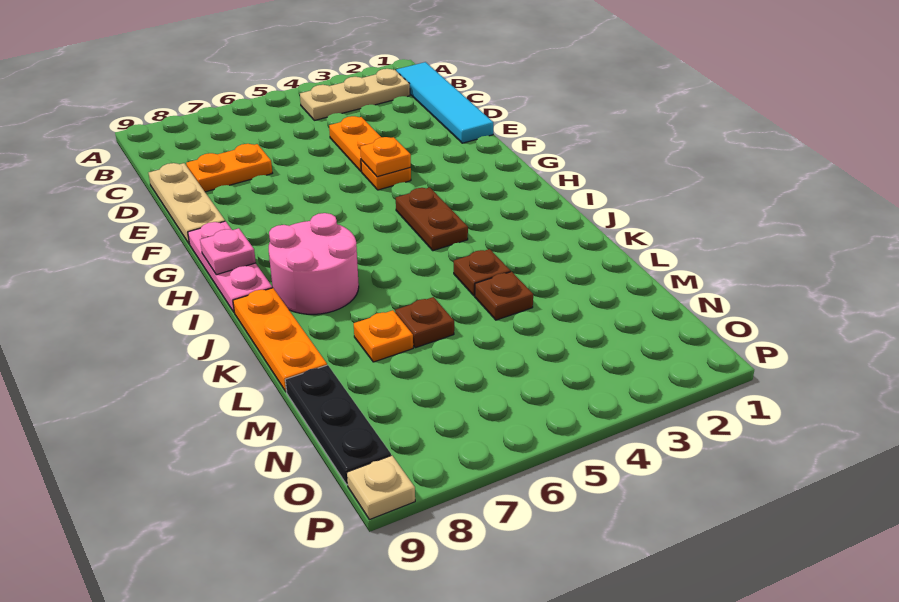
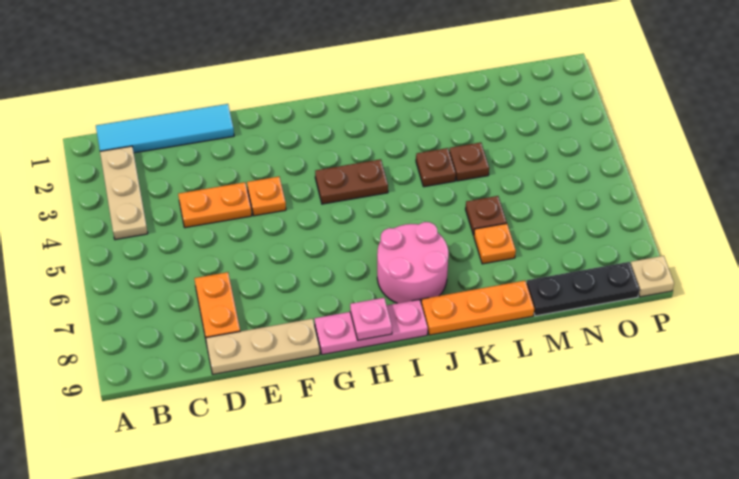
orange plate F4 level 2 -> none

